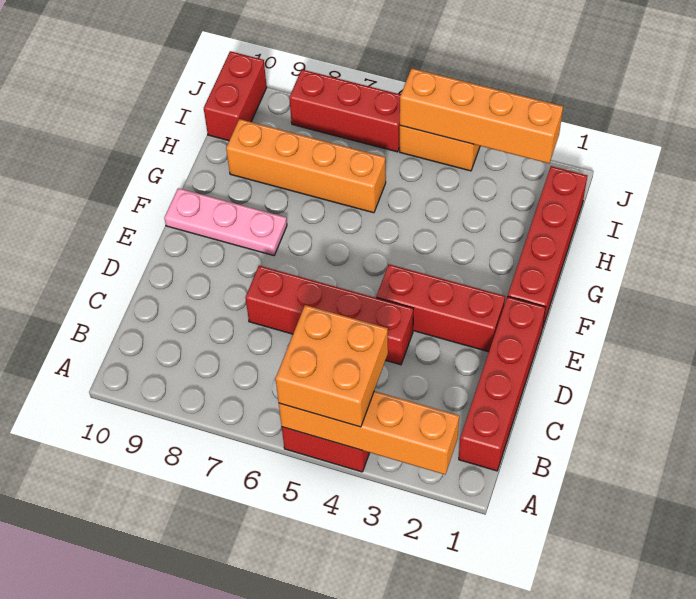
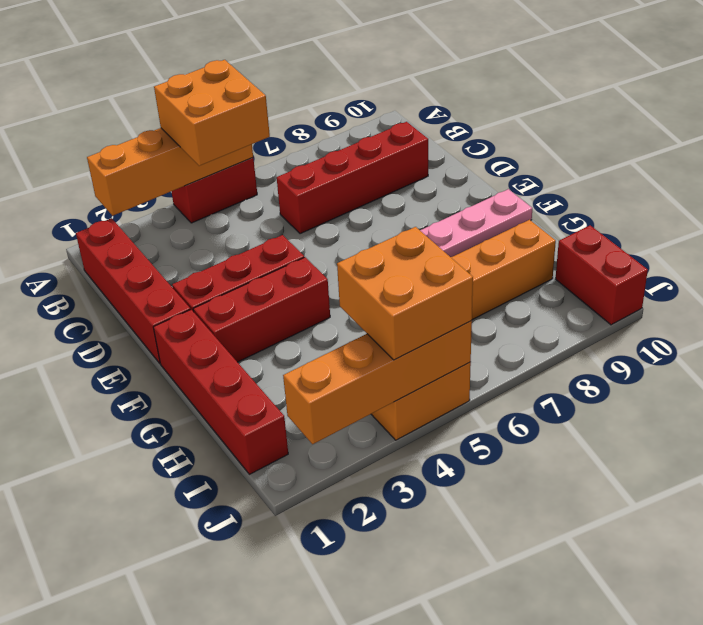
red brick D4:D7 level 1 -> red brick C6:C9 level 1
none -> orange brick I4:J5 level 3
red brick J6:J8 level 1 -> red brick F2:F4 level 1

